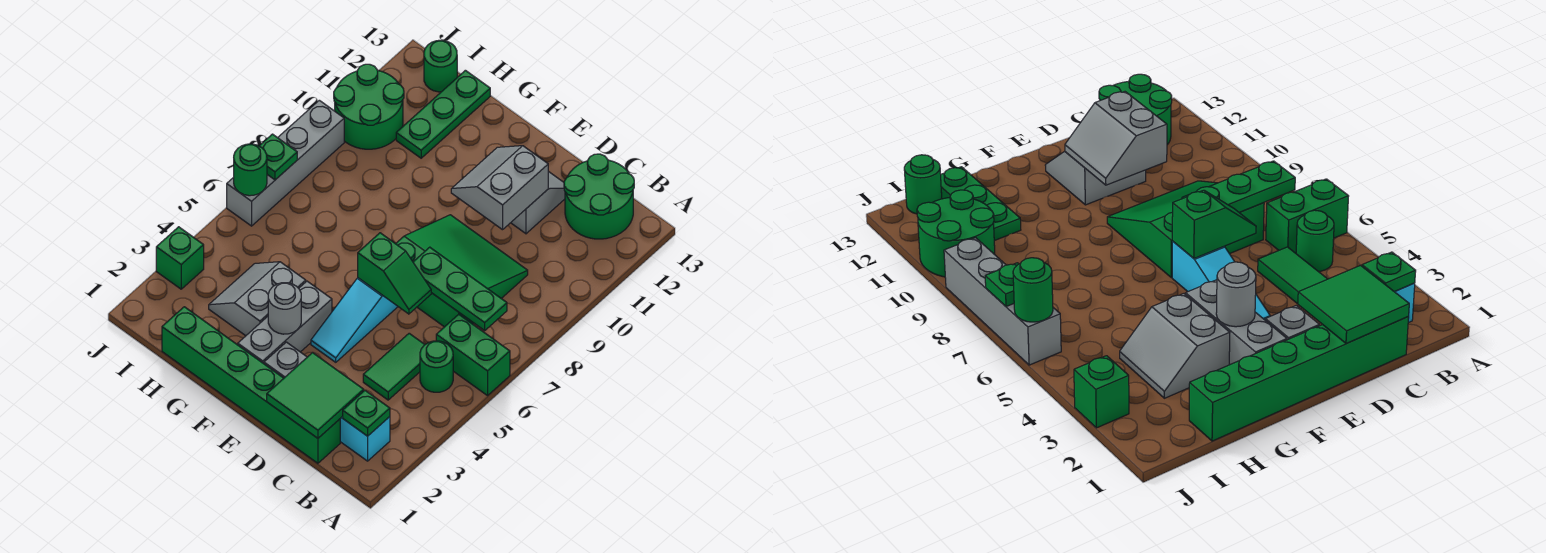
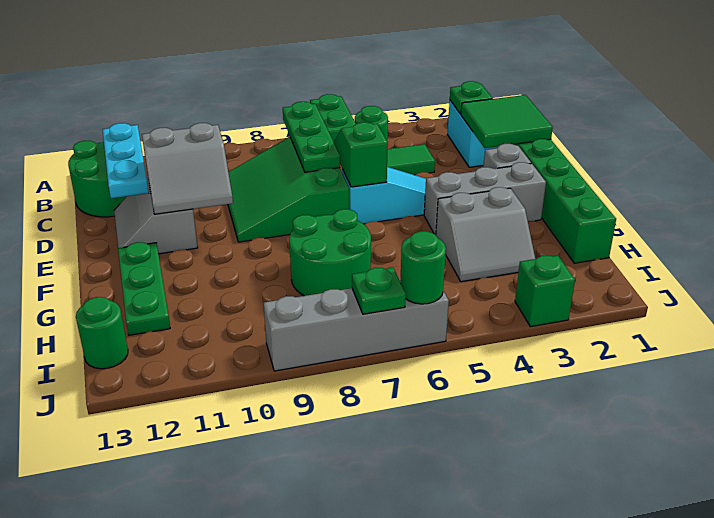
none -> cyan plate B12:D12 level 2
grey round brick F3 level 2 -> none
green plate H11:H13 level 1 -> green plate F12:H12 level 1
green round brick I10:J11 level 1 -> green round brick G7:H8 level 1

